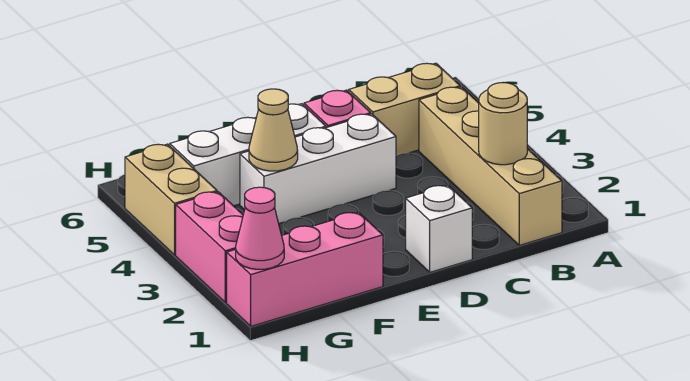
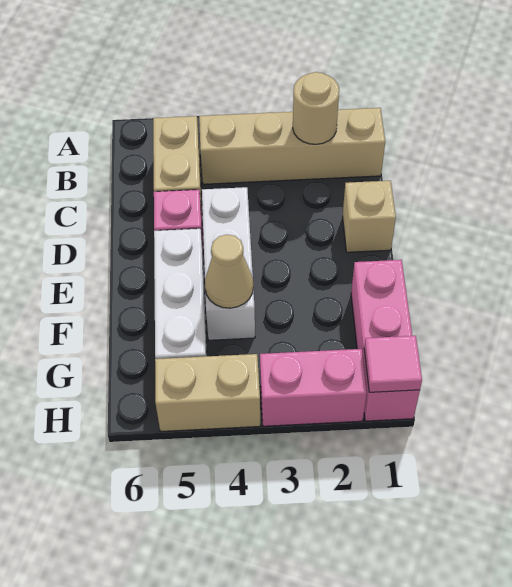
white brick D1 level 1 -> tan brick D1 level 1
pink cone H1 level 2 -> pink tile H1 level 2

